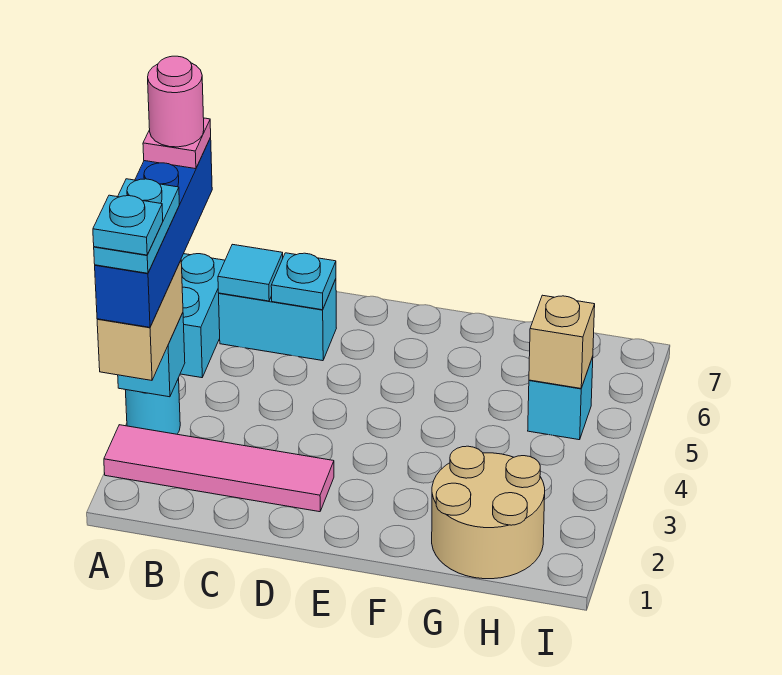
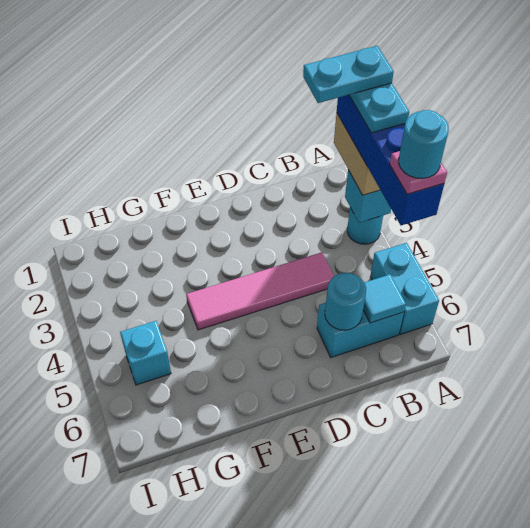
pink tile A2:D2 level 1 -> pink tile C4:F4 level 1
cyan plate A2 level 6 -> cyan plate A2:B2 level 6
pink round brick A5 level 6 -> cyan round brick A5 level 6
cyan plate C6 level 2 -> cyan round brick C6 level 2
tan round brick G1:H2 level 1 -> none
tan brick H5 level 2 -> none

